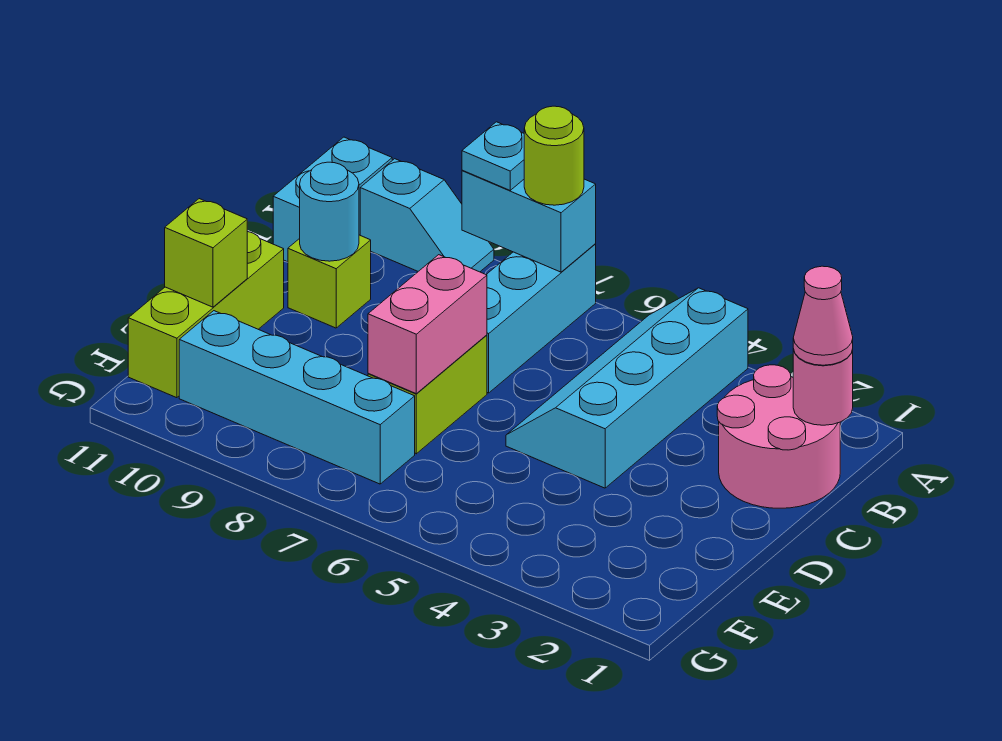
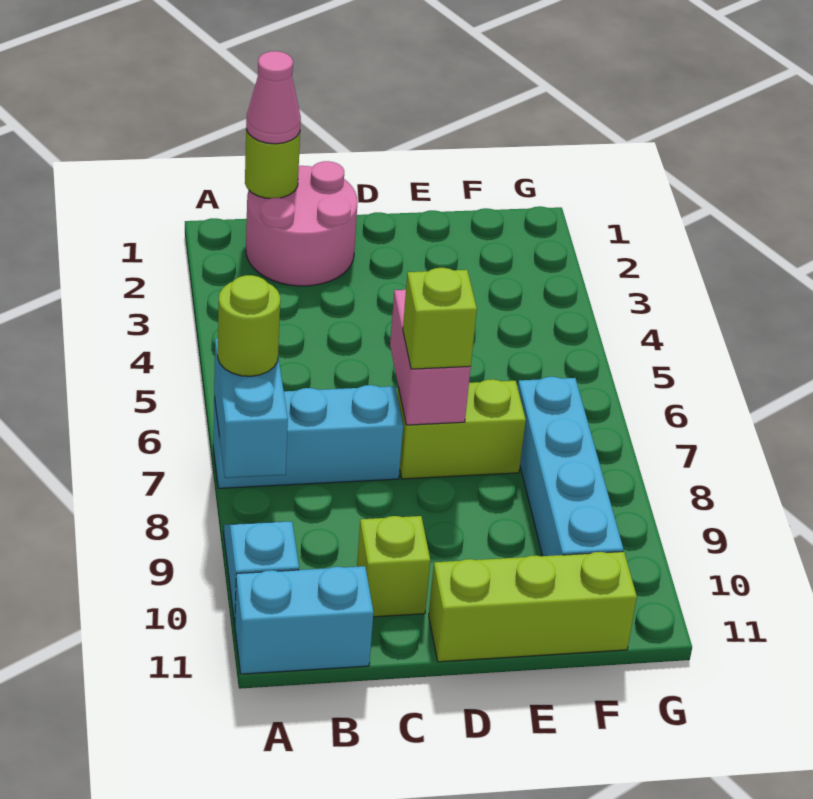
cyan slope A4:D5 level 1 top 4 -> none
cyan plate A8 level 3 -> none
pink round brick B1 level 2 -> lime round brick B1 level 2
cyan round brick C10 level 2 -> none
pink brick D7:E7 level 2 -> pink brick D6:D7 level 2
lime brick E11 level 2 -> lime brick D7 level 3

